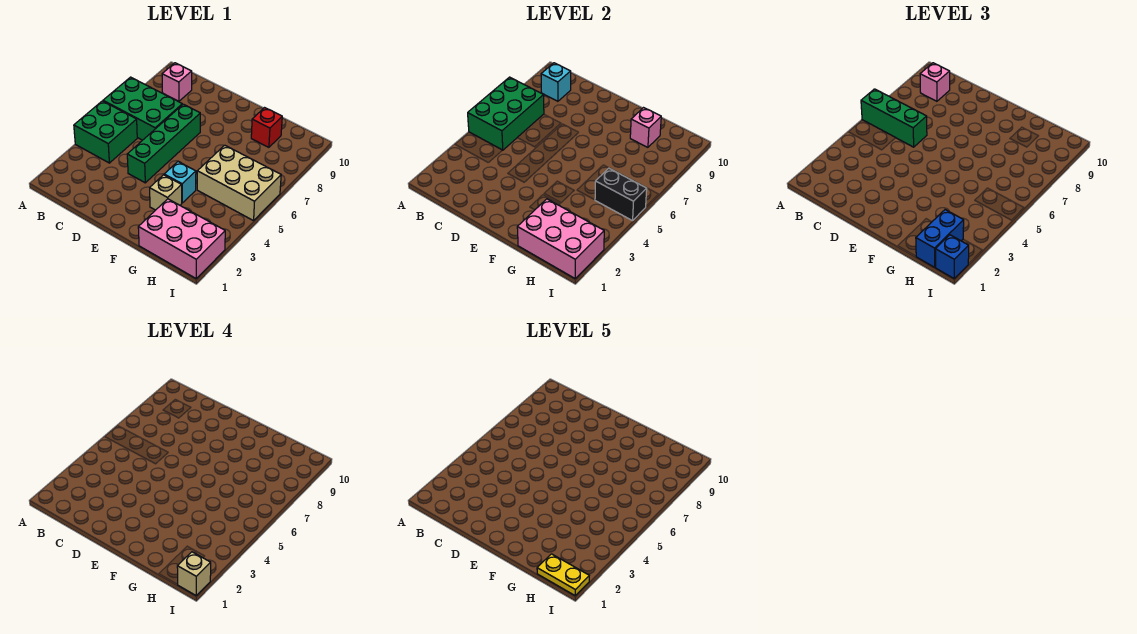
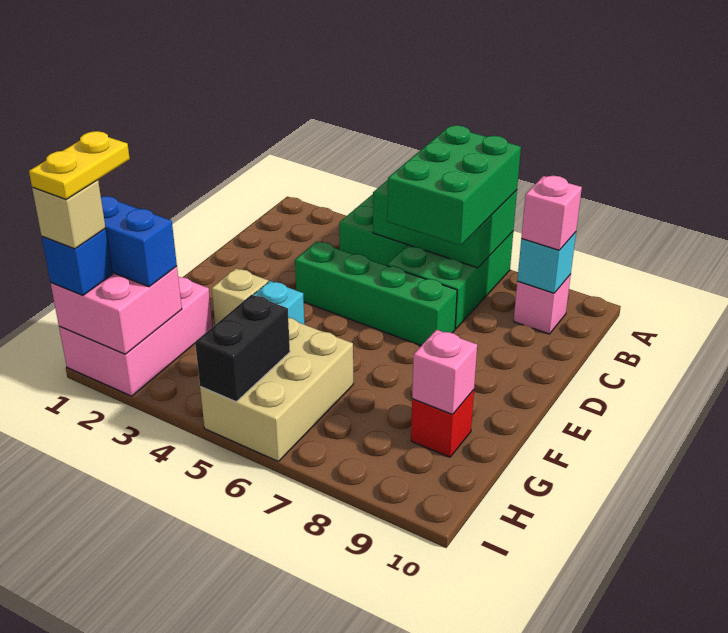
green brick A6:C6 level 3 -> green brick A6:C7 level 3
pink brick G1:I2 level 2 -> pink brick H1:I2 level 2

